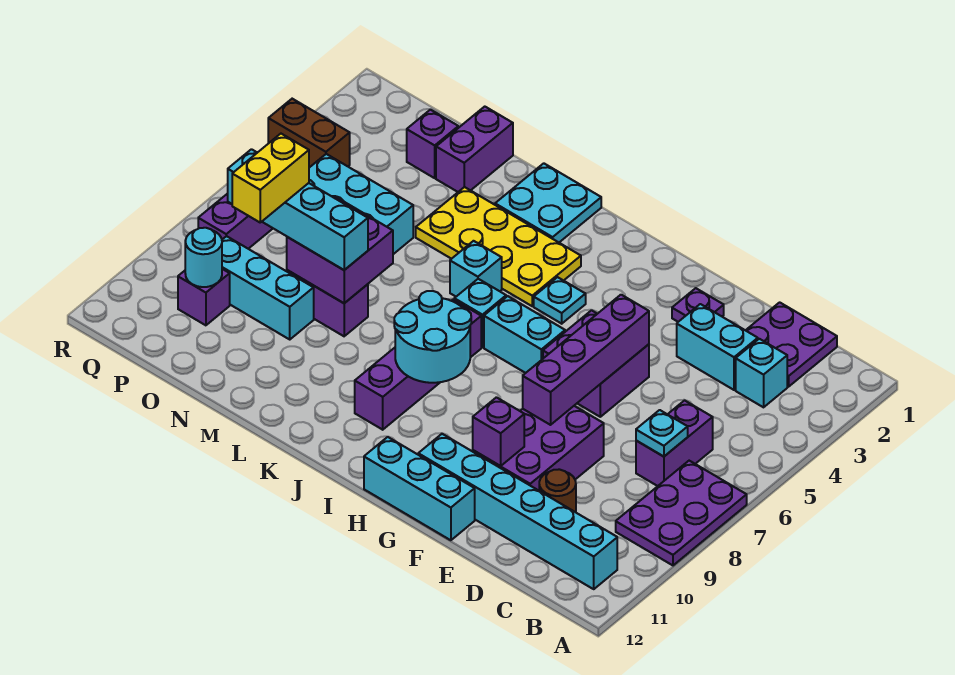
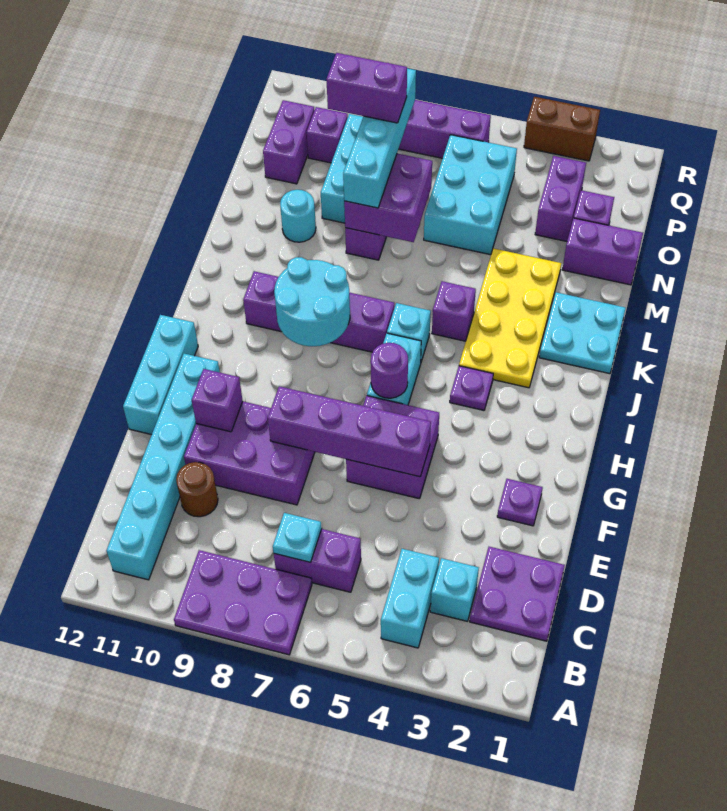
cyan brick D3:E3 level 1 -> cyan brick B4:C4 level 1
none -> purple round brick H6 level 2
cyan plate I4 level 1 -> purple plate I4 level 1
cyan brick K5 level 1 -> purple brick K5 level 1
none -> purple brick O3:P3 level 1
yellow brick O8:O9 level 4 -> purple brick O8:O9 level 4
none -> purple brick O11:P11 level 1
cyan round brick P10 level 2 -> cyan round brick M10 level 1
brown brick Q4:R4 level 1 -> brown brick R3:R4 level 1

